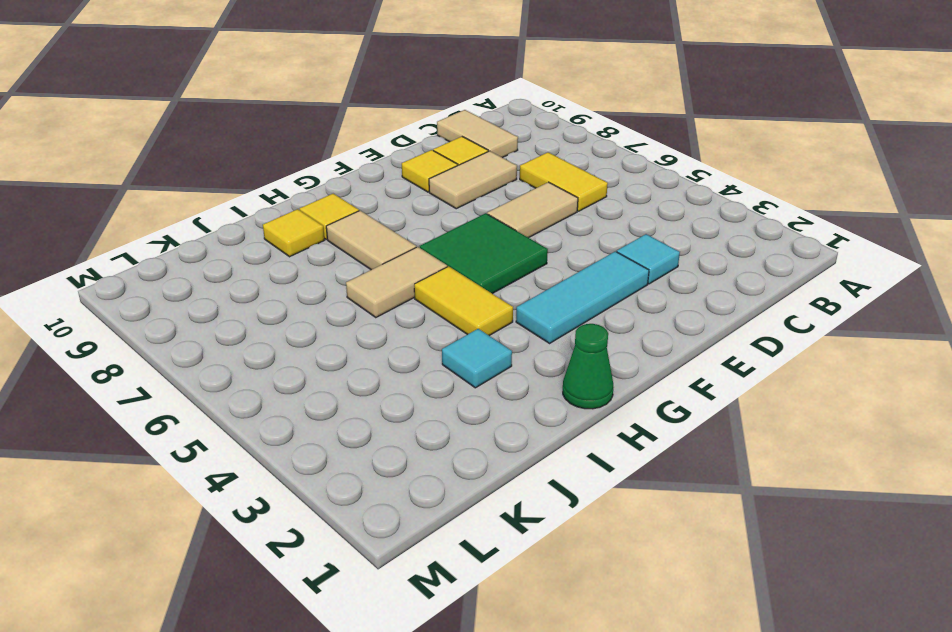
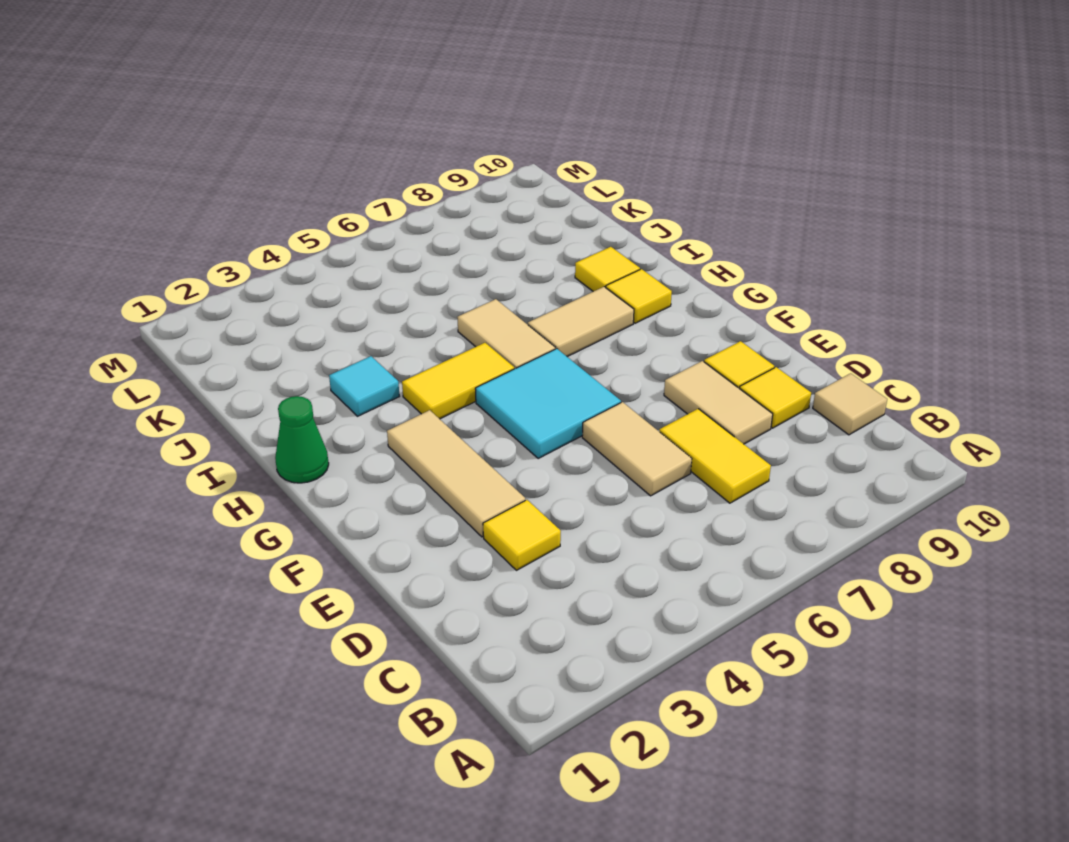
yellow tile C6:C7 level 1 -> yellow tile C7:D7 level 1
tan tile C9:C10 level 1 -> tan tile C10 level 1
cyan tile D3 level 1 -> yellow tile D3 level 1
cyan tile E3:G3 level 1 -> tan tile E3:G3 level 1
green tile F5:G6 level 1 -> cyan tile F5:G6 level 1

